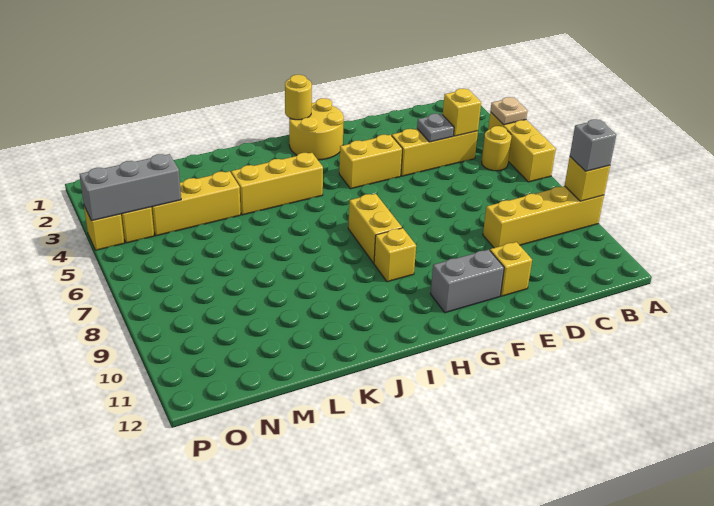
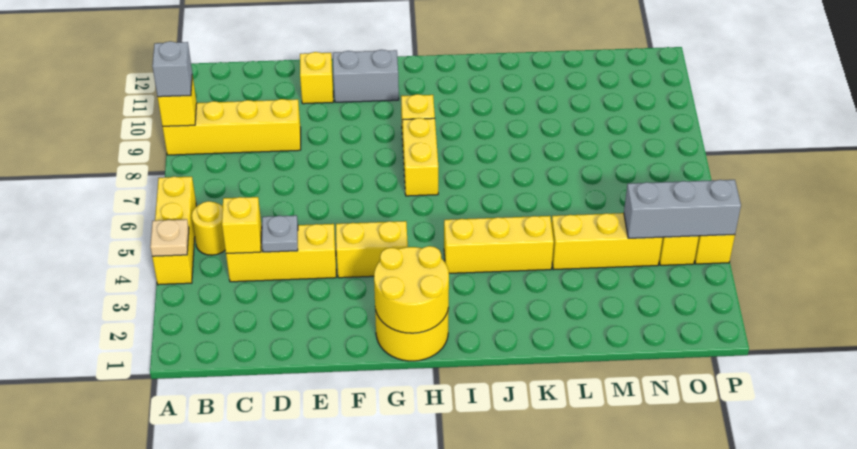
yellow round brick H1 level 2 -> yellow round brick G1:H2 level 2

